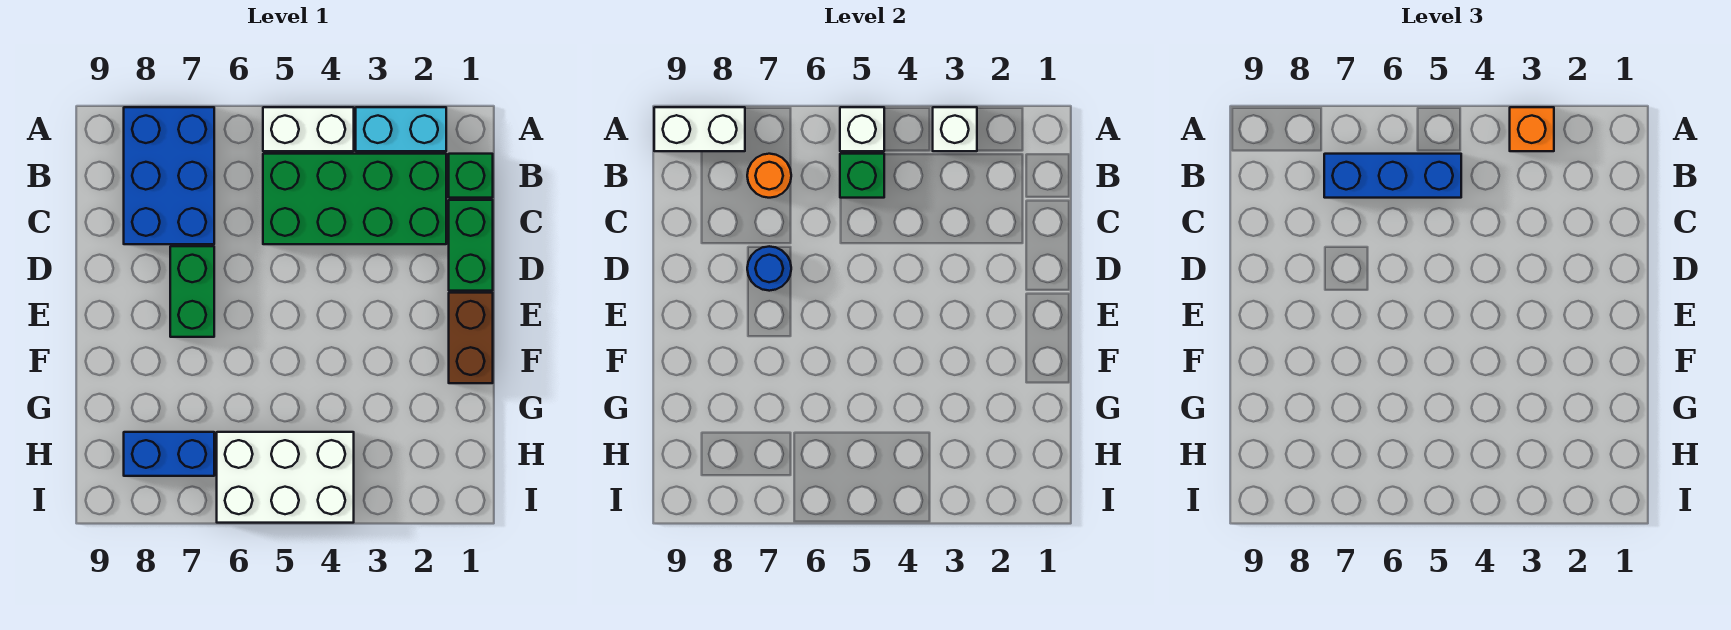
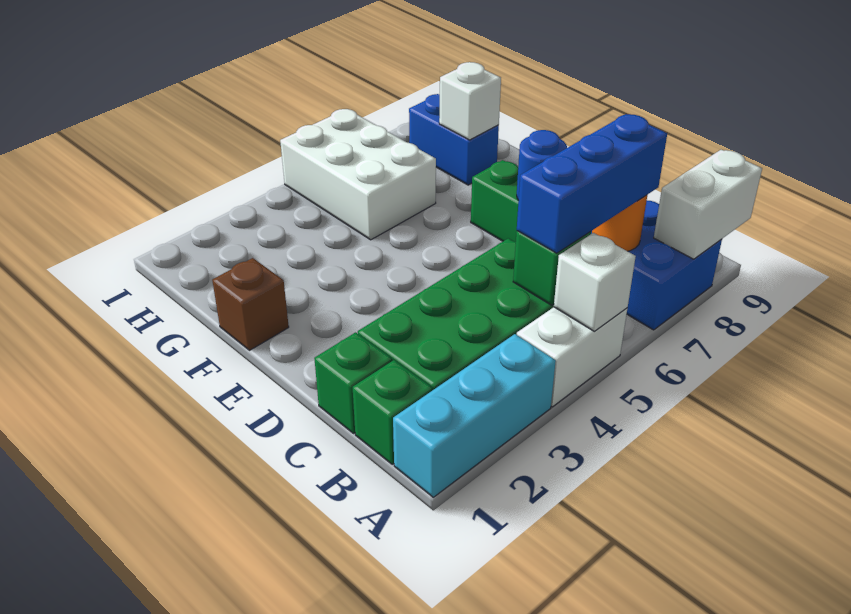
cyan brick A2:A3 level 1 -> cyan brick A1:A3 level 1
white brick A3 level 2 -> white brick G8 level 2
orange brick A3 level 3 -> none
green brick C1:D1 level 1 -> green brick C1 level 1
brown brick E1:F1 level 1 -> brown brick F1 level 1
white brick H4:I6 level 1 -> white brick G5:I6 level 1
blue brick H7:H8 level 1 -> blue brick G8:H8 level 1

